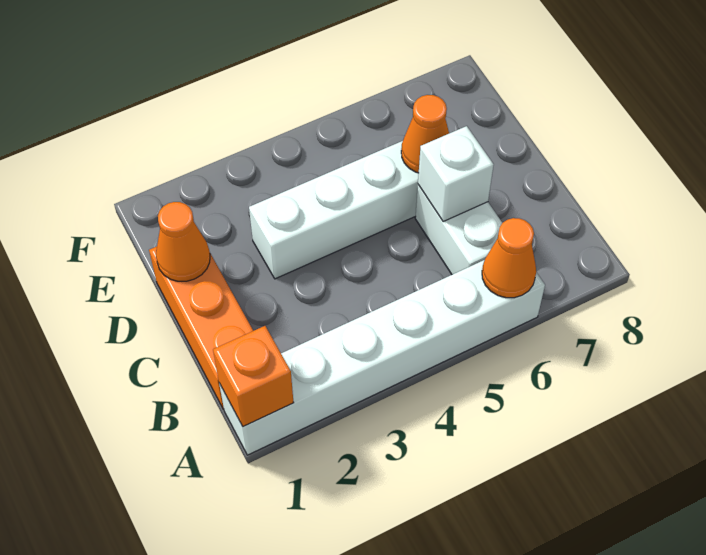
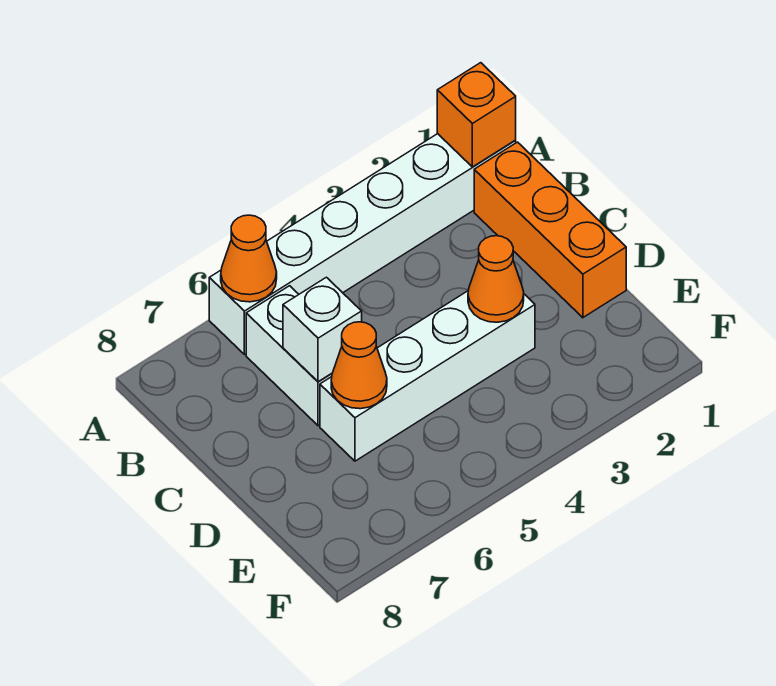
orange cone D1 level 2 -> orange cone D3 level 2

